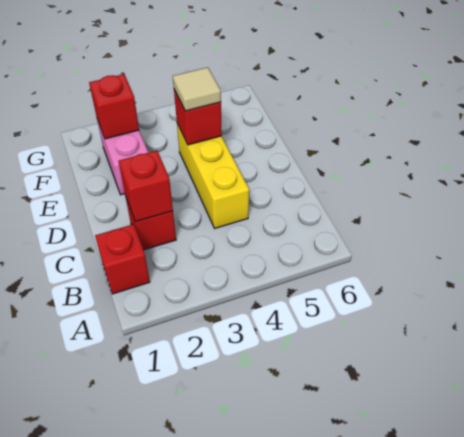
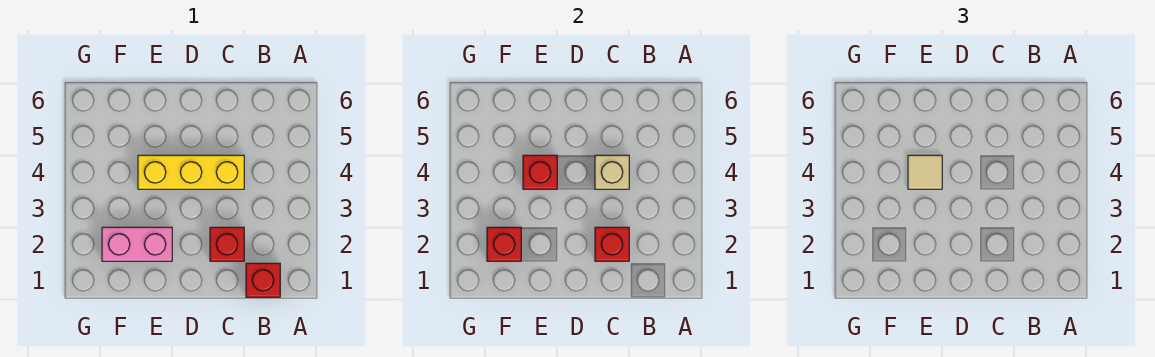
none -> tan brick C4 level 2

